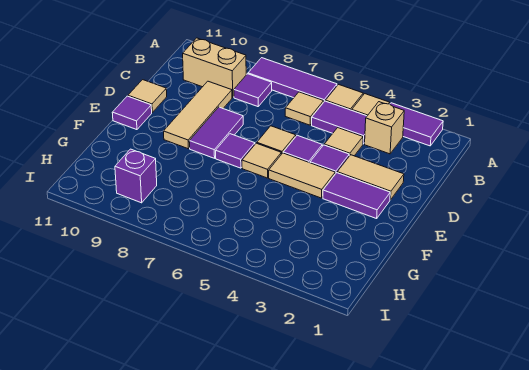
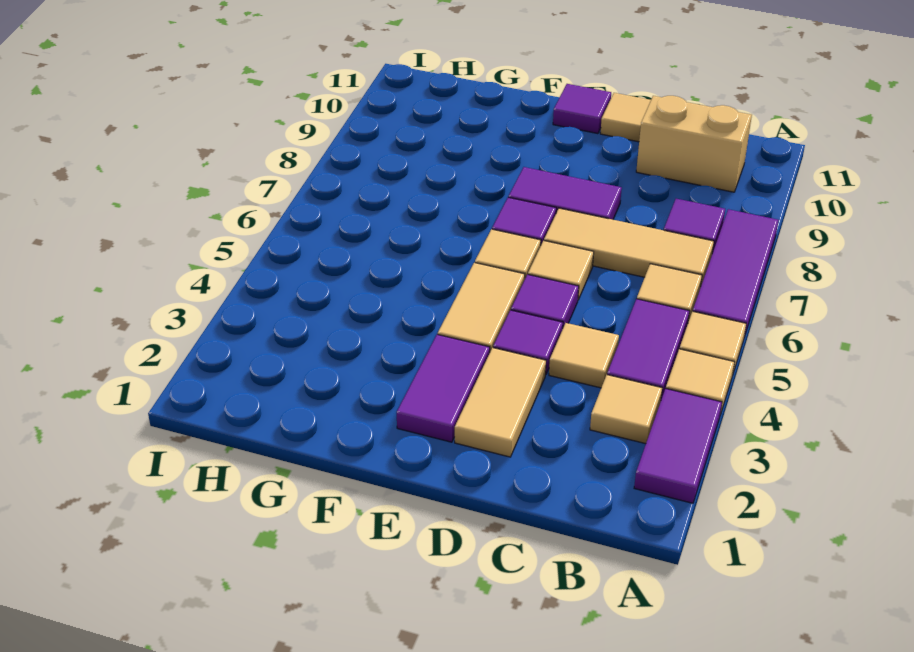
tan brick B3 level 1 -> tan tile B3 level 1
tan brick B9:B10 level 1 -> tan brick B10:C10 level 1
tan tile C9:E9 level 1 -> tan tile B7:D7 level 1
purple brick H9 level 1 -> none

